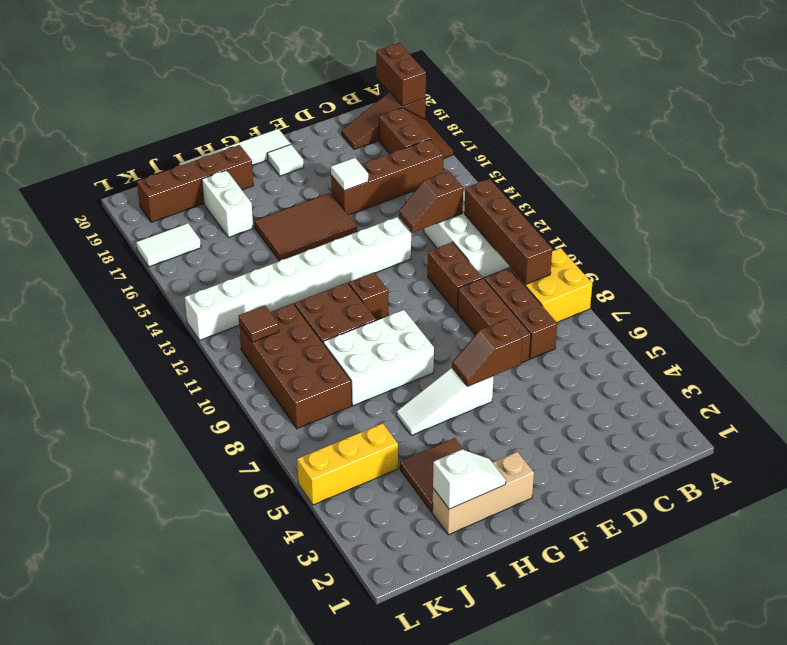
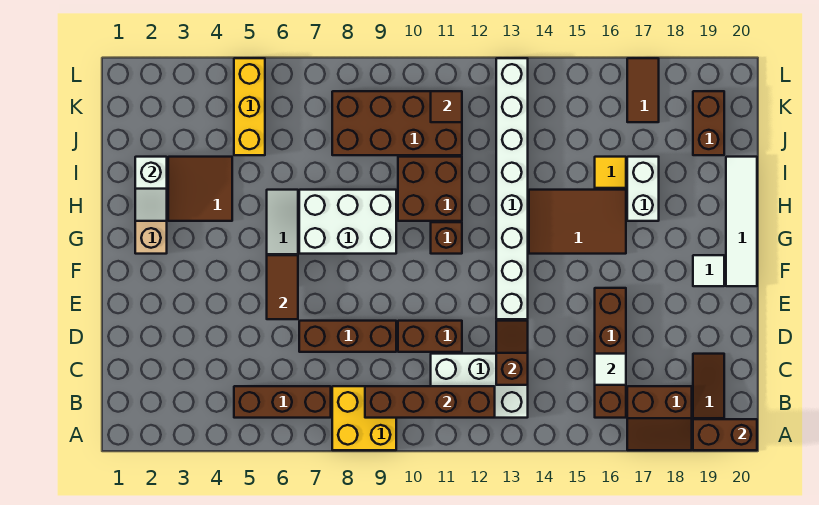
brown brick C7:C9 level 1 -> brown brick B5:B7 level 1
brown slope E6:F6 level 2 top E -> brown tile E6:F6 level 2
white tile E16 level 2 -> white tile C16 level 2
brown tile F15:H16 level 1 -> brown tile G14:H16 level 1
white brick G8:I9 level 1 -> white brick G7:H9 level 1
brown brick H19:K19 level 1 -> brown brick J19:K19 level 1
none -> yellow tile I16 level 1
white brick I17:I18 level 1 -> white brick H17:I17 level 1
white tile K17:L17 level 1 -> brown tile K17:L17 level 1

